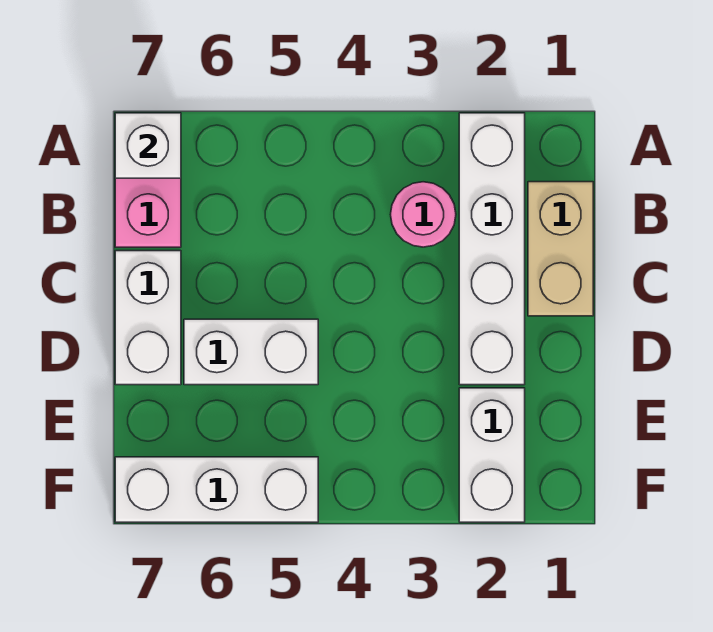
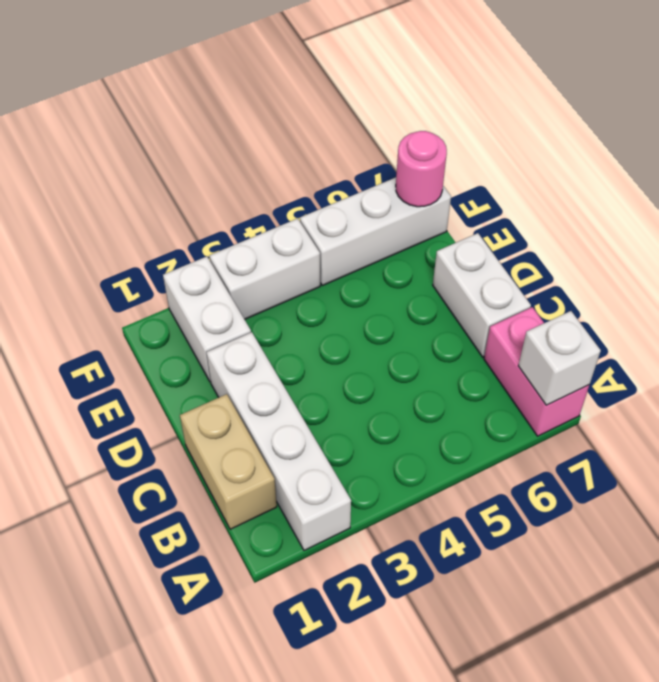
pink round brick B3 level 1 -> pink round brick F7 level 2
white brick D5:D6 level 1 -> white brick F3:F4 level 1

